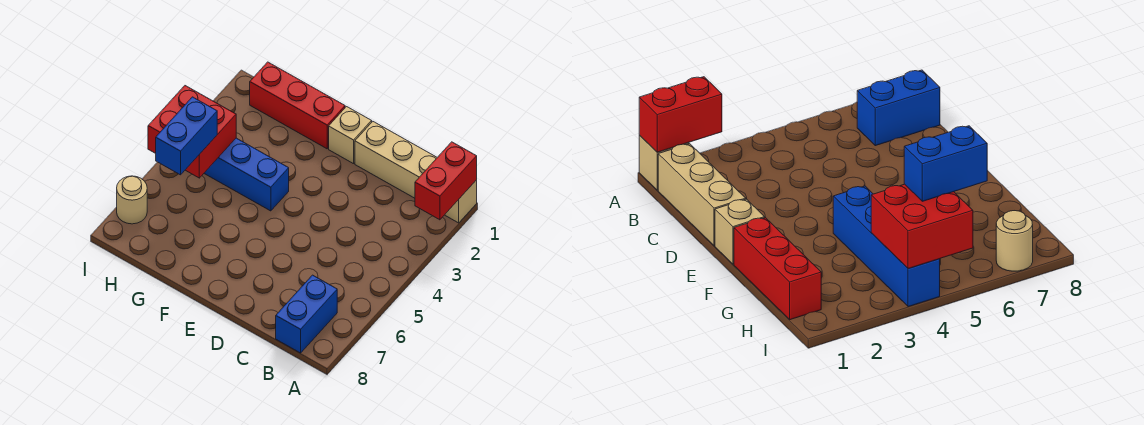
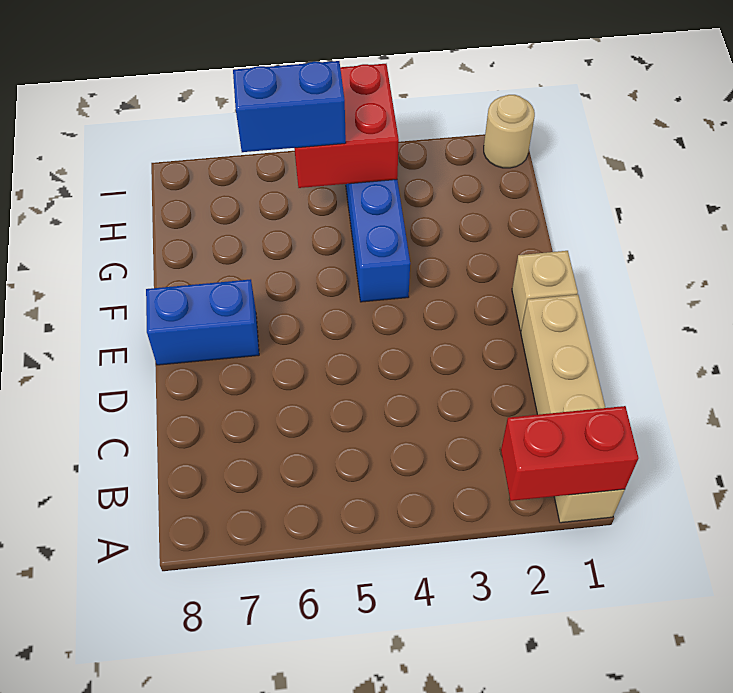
blue brick B7:B8 level 1 -> blue brick E7:E8 level 1
red brick F1:H1 level 1 -> none
tan round brick I7 level 1 -> tan round brick I1 level 1

